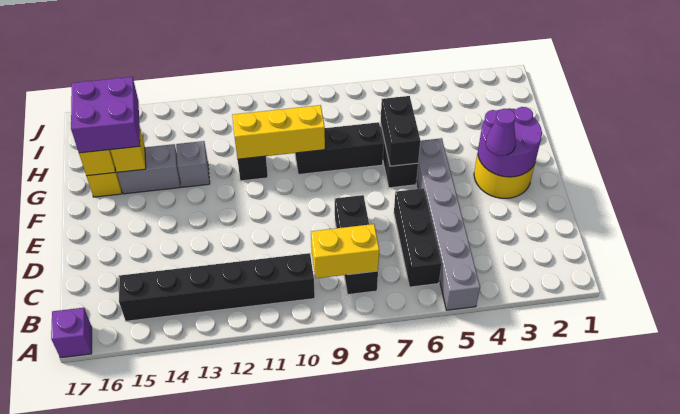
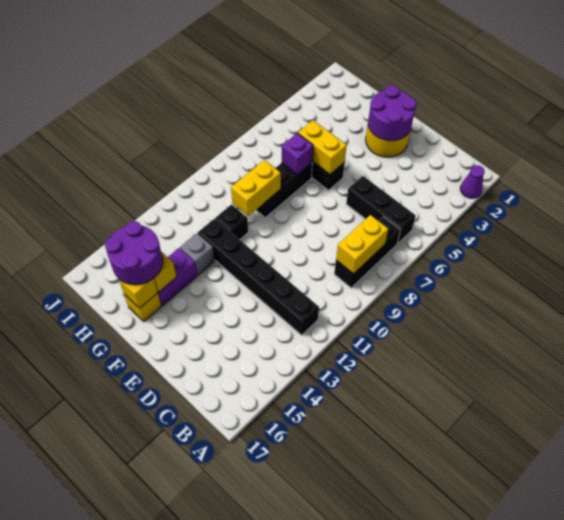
grey brick A5:F5 level 1 -> none
purple brick A17 level 1 -> purple brick G7 level 2
black brick B8:D8 level 1 -> black brick B7:B9 level 1
black brick B10:B15 level 1 -> black brick B12:G12 level 1
purple cone E3 level 3 -> purple cone A2 level 1
black brick F6:G6 level 2 -> yellow brick F6:G6 level 2
yellow brick G9:G11 level 2 -> yellow brick G9:G10 level 2
grey brick G14:G15 level 1 -> purple brick G14:G15 level 1
purple brick G15:H16 level 3 -> purple round brick G15:H16 level 3

